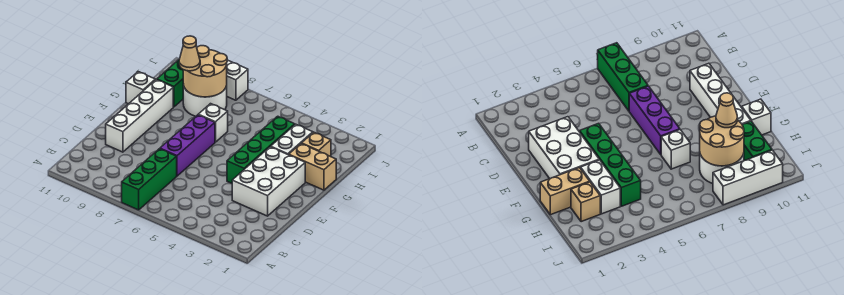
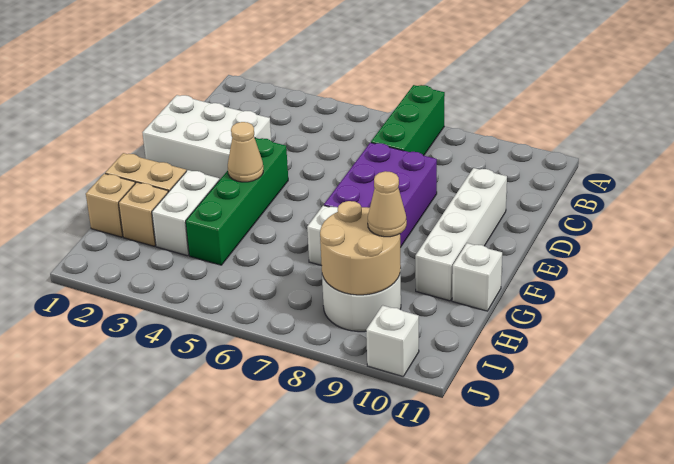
white brick D2:F3 level 1 -> white brick D1:E3 level 1
purple brick D7:F7 level 1 -> purple brick D7:F8 level 1
none -> tan cone F4 level 2
none -> tan brick H1 level 1
green brick H10:I10 level 1 -> none
white brick J8:J10 level 1 -> white brick J10 level 1

